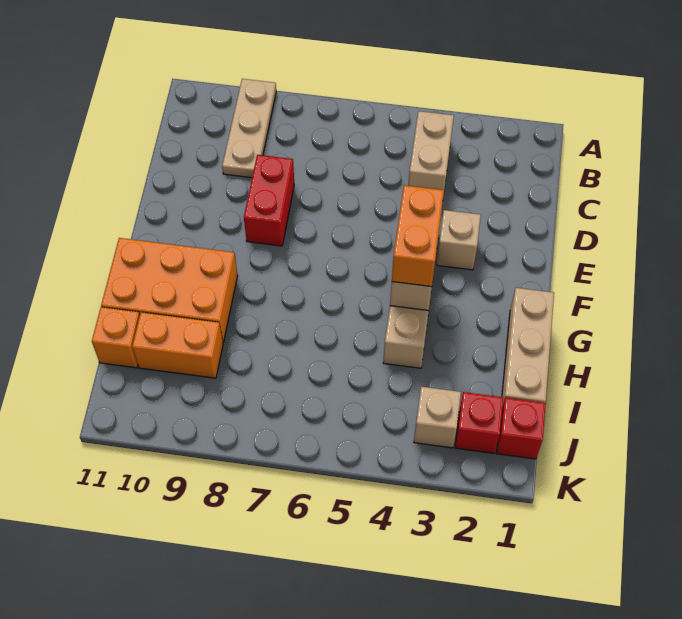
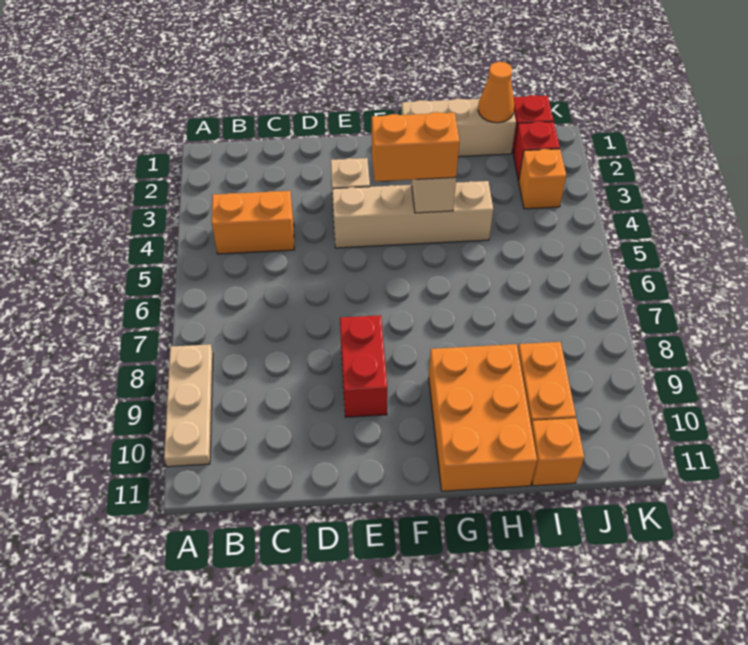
tan plate A9:C9 level 1 -> tan plate A8:A10 level 1
tan brick B4:C4 level 1 -> orange brick B4:C4 level 1
red brick D8:E8 level 1 -> red brick E8:E9 level 1
none -> orange cone I1 level 2
tan brick J3 level 1 -> orange brick J3 level 1

